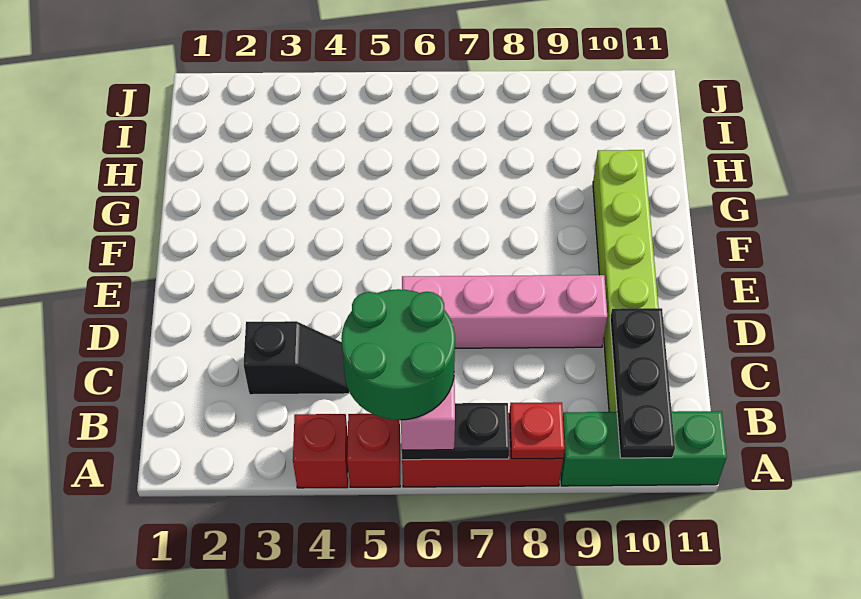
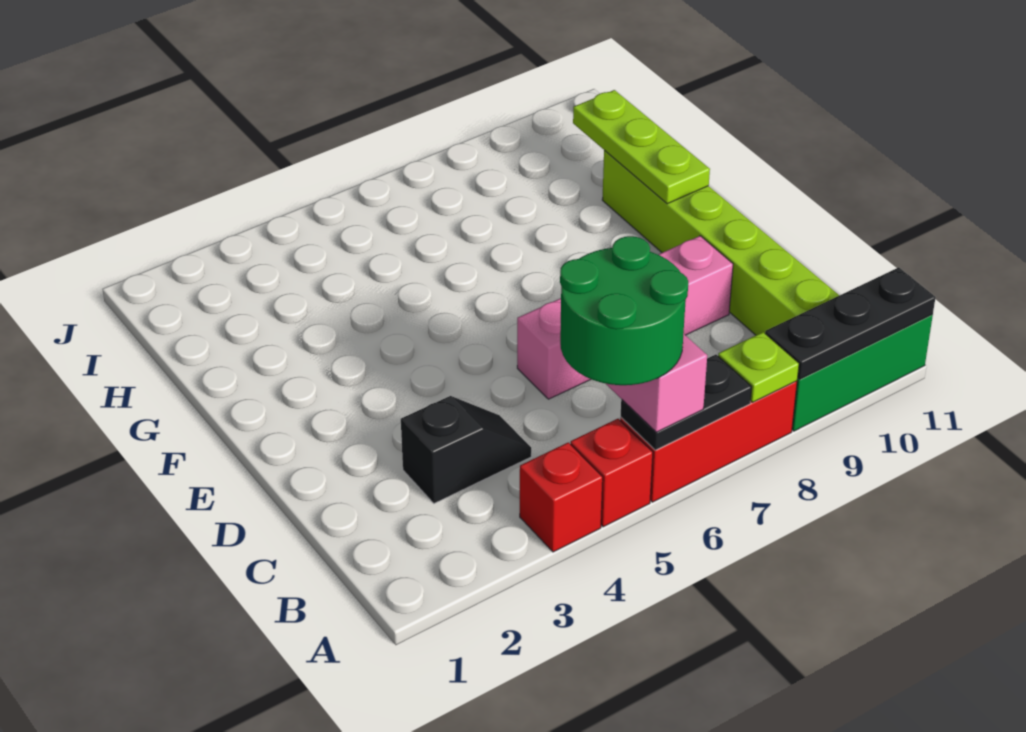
red plate A8 level 2 -> lime plate A8 level 2
black plate A10:C10 level 2 -> black plate A9:A11 level 2
none -> lime plate F10:H10 level 2

